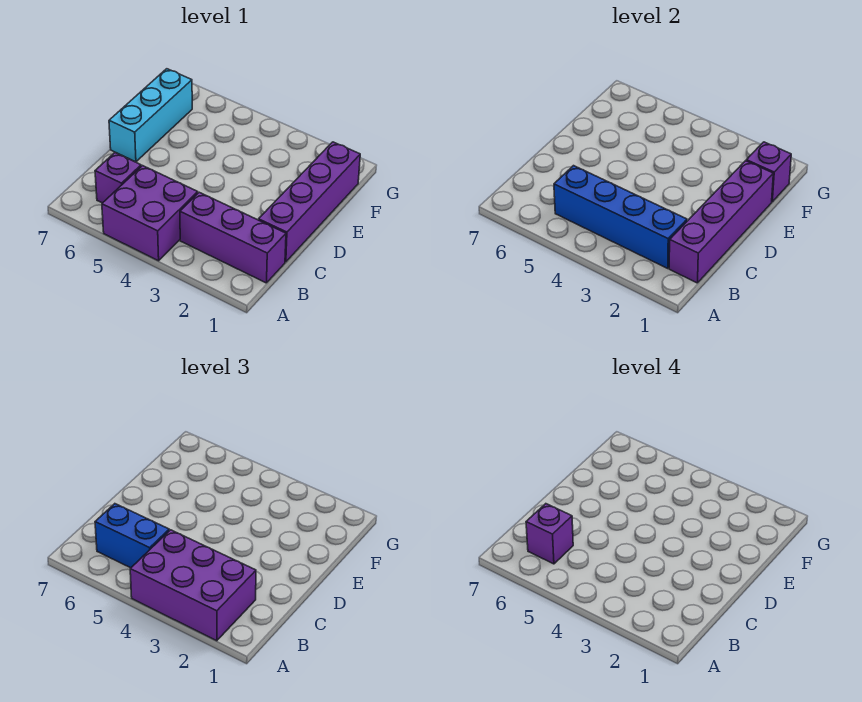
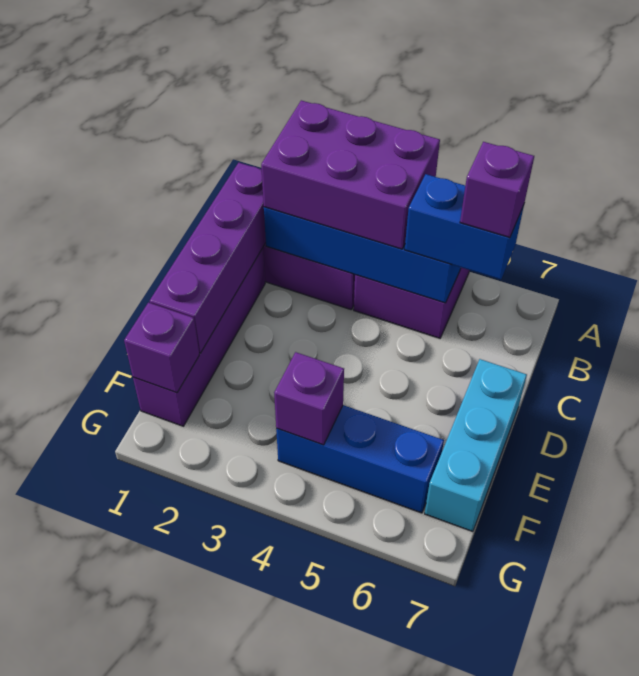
purple brick B6 level 1 -> purple brick F4 level 2
none -> blue brick F4:F6 level 1

